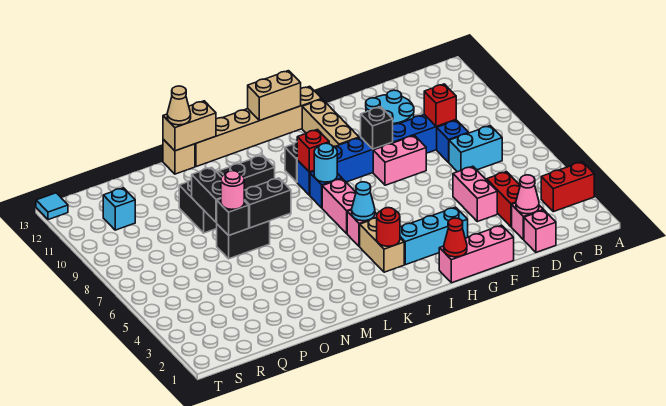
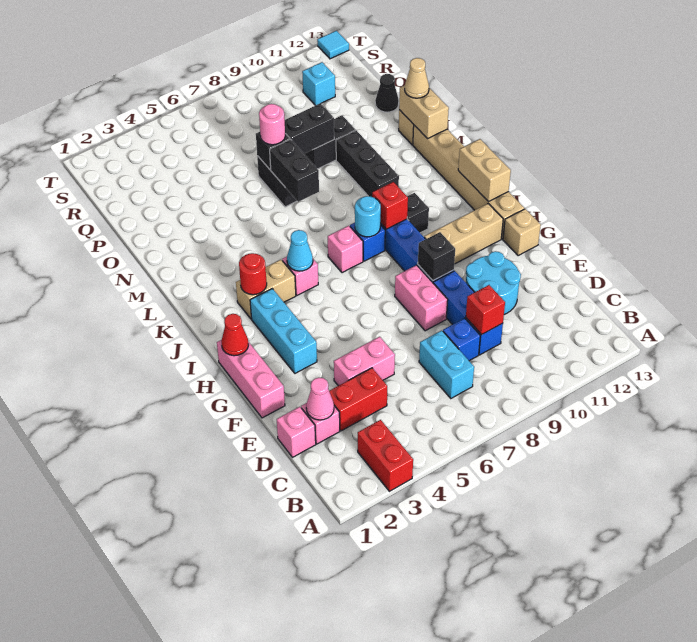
none -> tan brick G13 level 1
pink brick J6:J7 level 1 -> pink brick J7 level 1
none -> black cone P13 level 1

